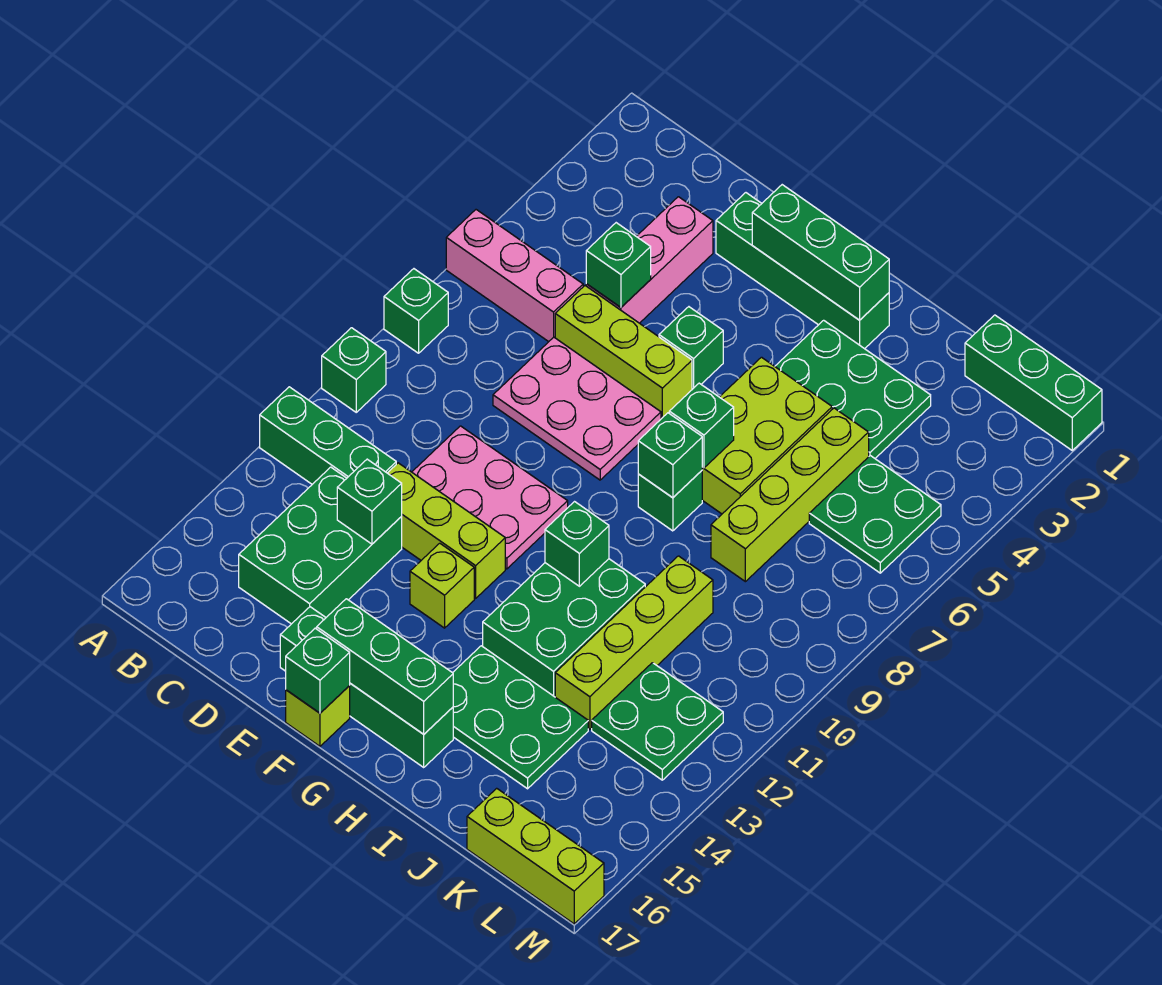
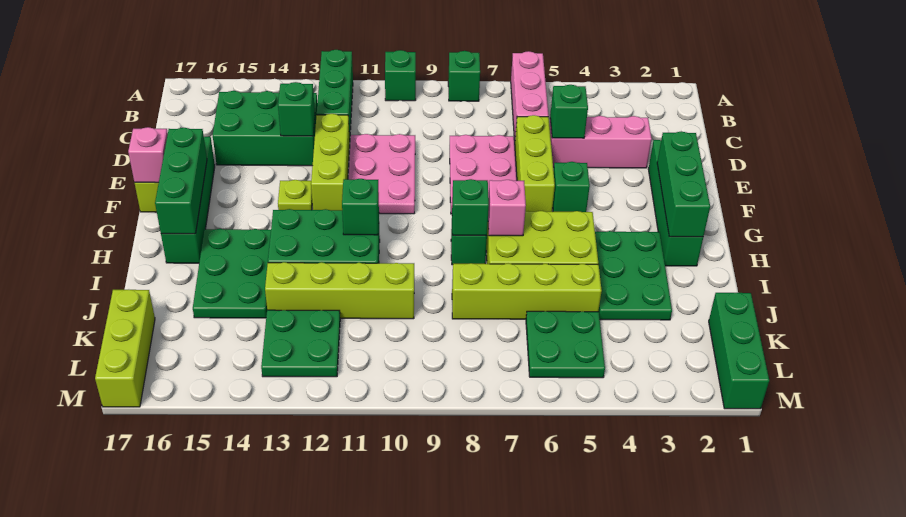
lime brick F13 level 1 -> lime plate F13 level 1
green brick F17 level 2 -> pink brick F17 level 2
green brick H7 level 2 -> pink brick H7 level 2

